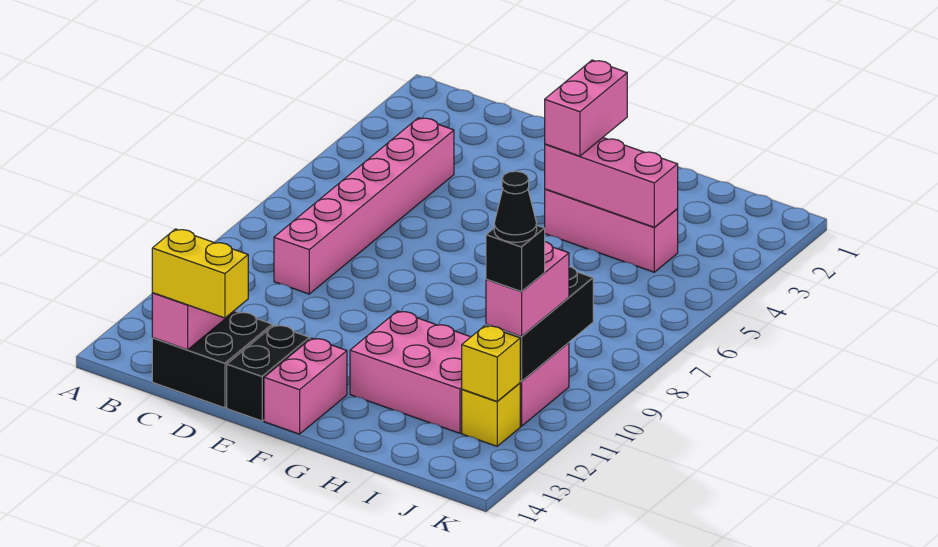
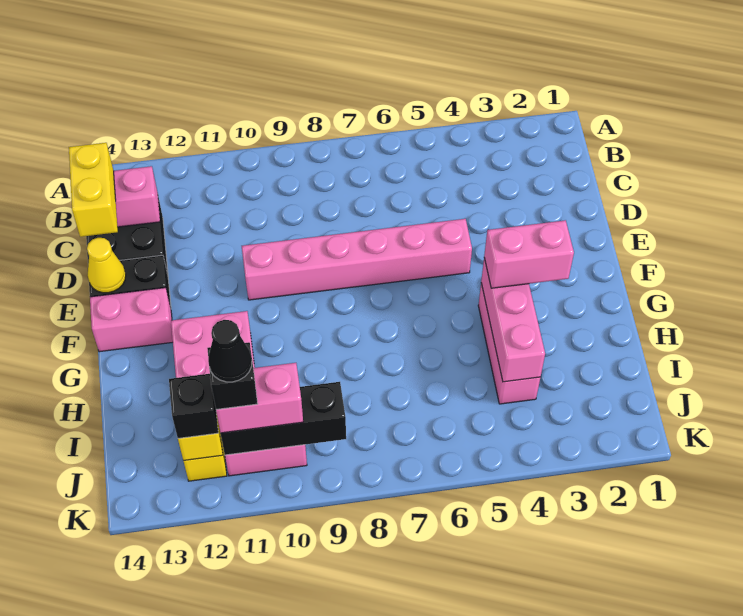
pink brick C4:C9 level 1 -> pink brick E5:E10 level 1
none -> yellow cone E14 level 2
none -> black brick J12 level 3

